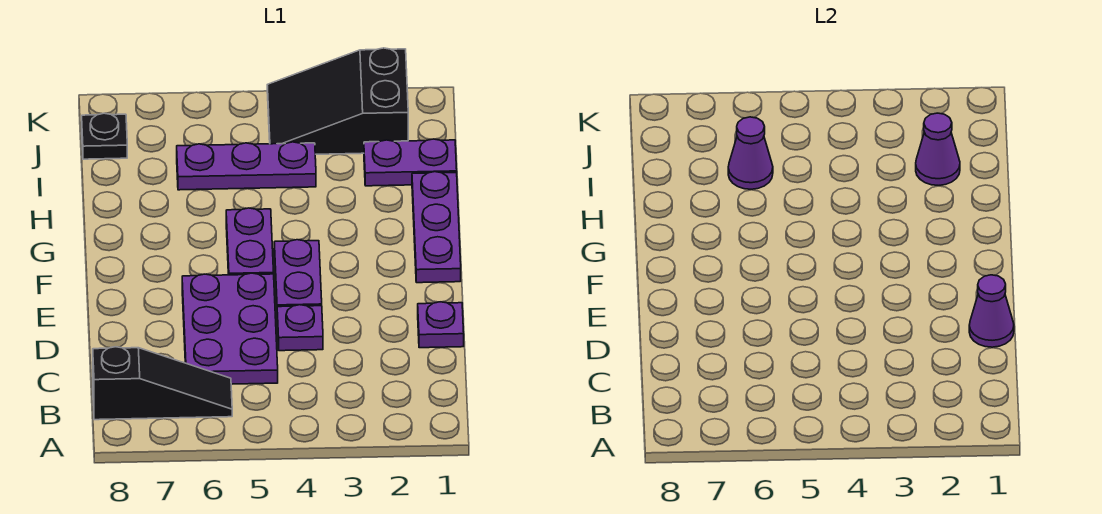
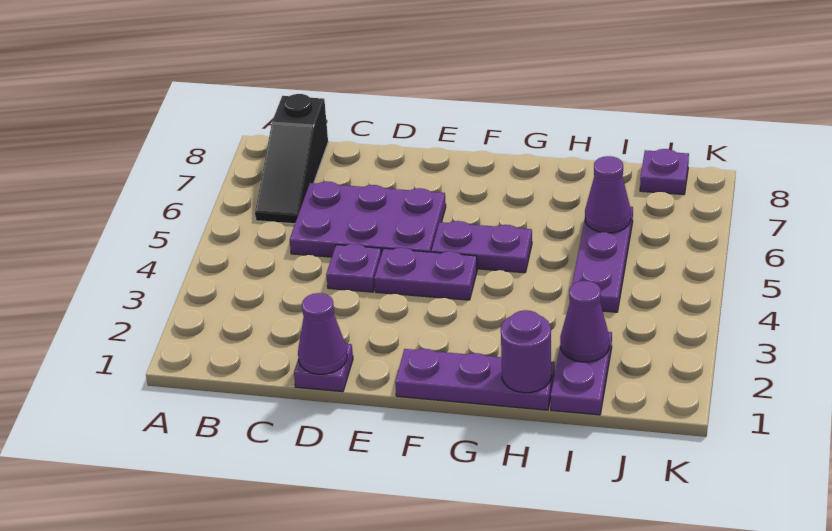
none -> purple round brick H1 level 2
black slope J2:K4 level 1 top 2 -> none
black plate J8 level 1 -> purple plate J8 level 1

